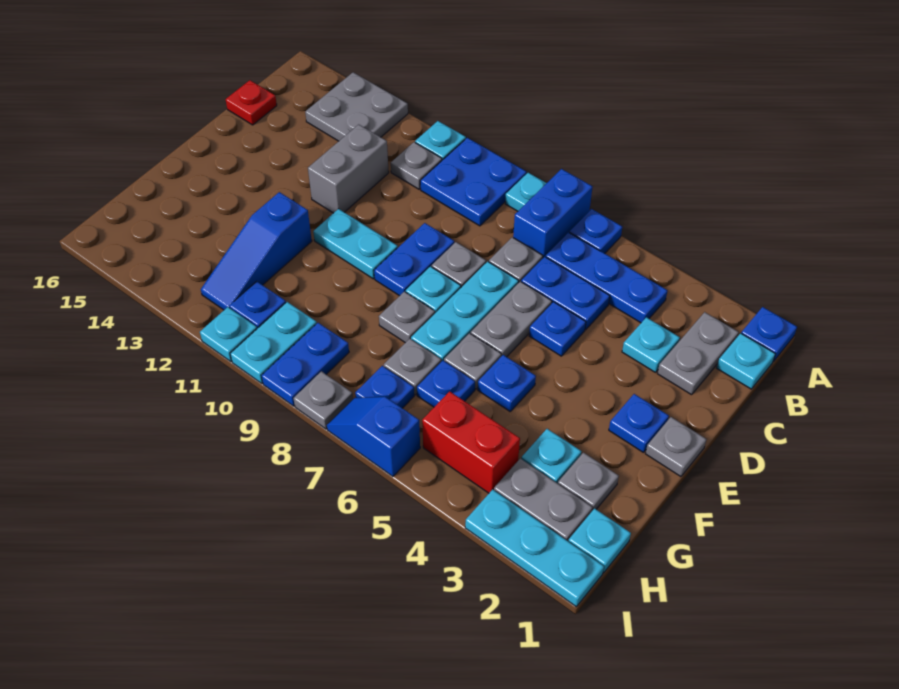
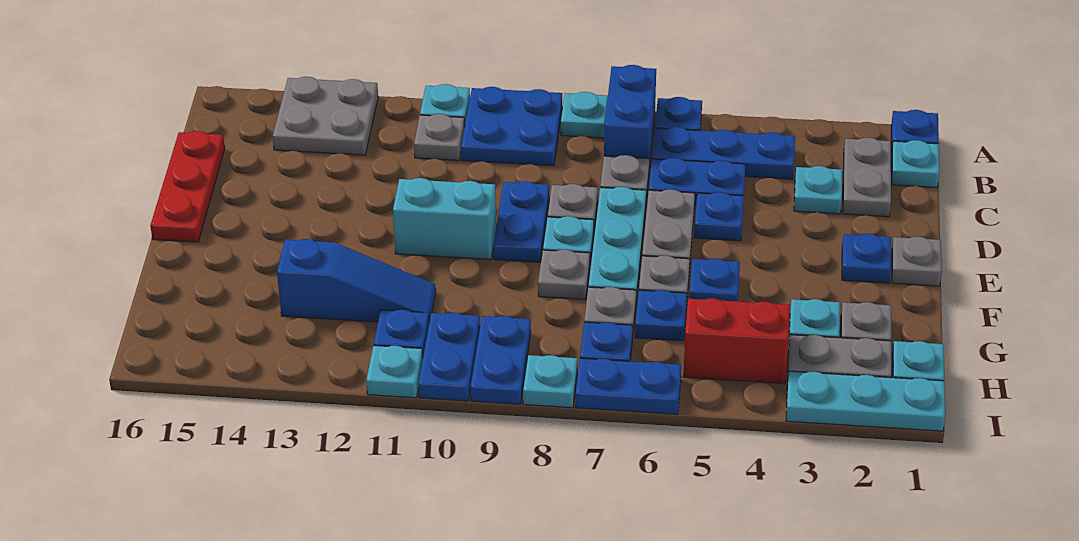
grey brick C12:D12 level 1 -> none
red plate C16 level 1 -> red plate C16:E16 level 1
cyan plate E10:E11 level 1 -> cyan brick E10:E11 level 1
blue slope F12:H12 level 1 top F -> blue slope G11:G13 level 1 top 13
cyan plate H10:I10 level 1 -> blue plate H10:I10 level 1
blue slope I6:I7 level 1 top 6 -> blue plate I6:I7 level 1
grey plate I8 level 1 -> cyan plate I8 level 1

